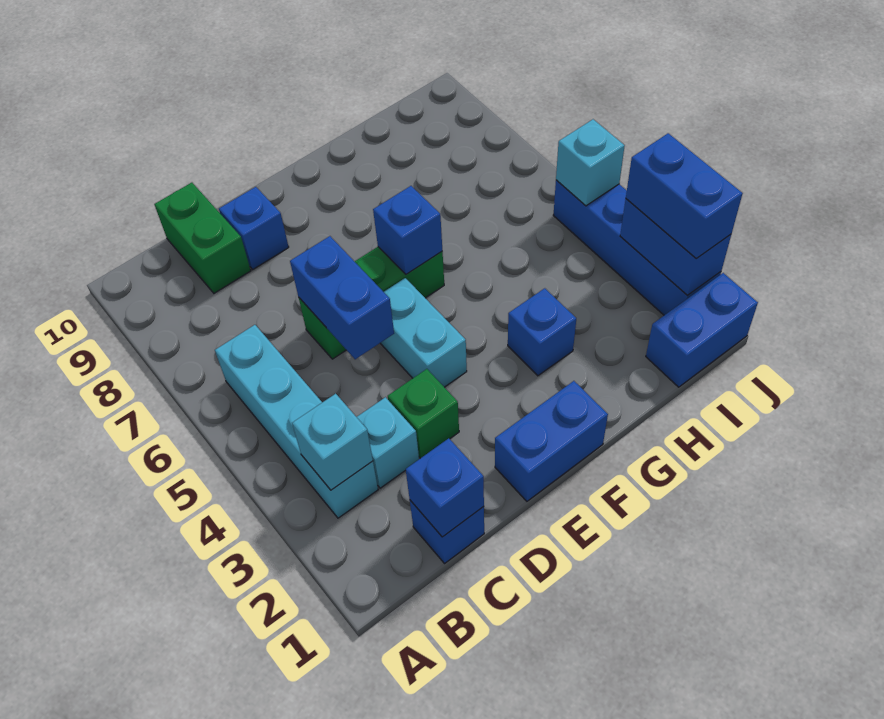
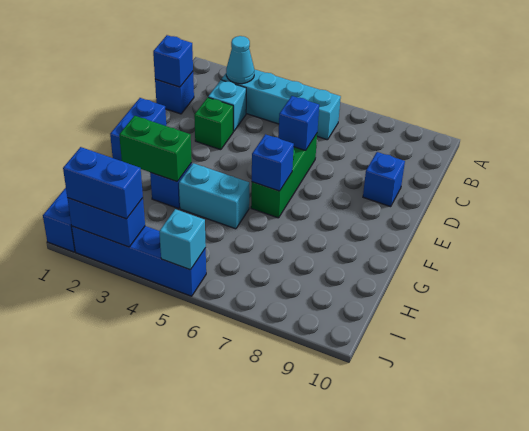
cyan brick B3 level 2 -> cyan cone B3 level 2
green brick C9:C10 level 1 -> green brick G2:G3 level 2
blue brick D5:D6 level 2 -> blue brick D6 level 2
cyan brick E4:E5 level 1 -> cyan brick G4:G5 level 1

